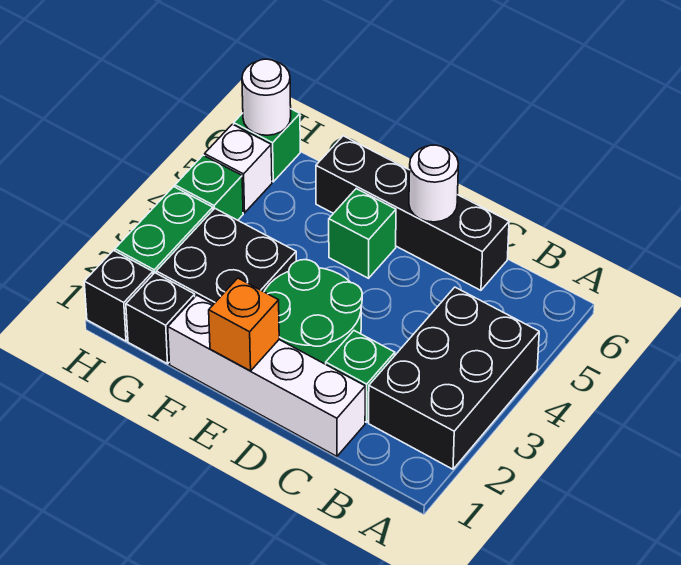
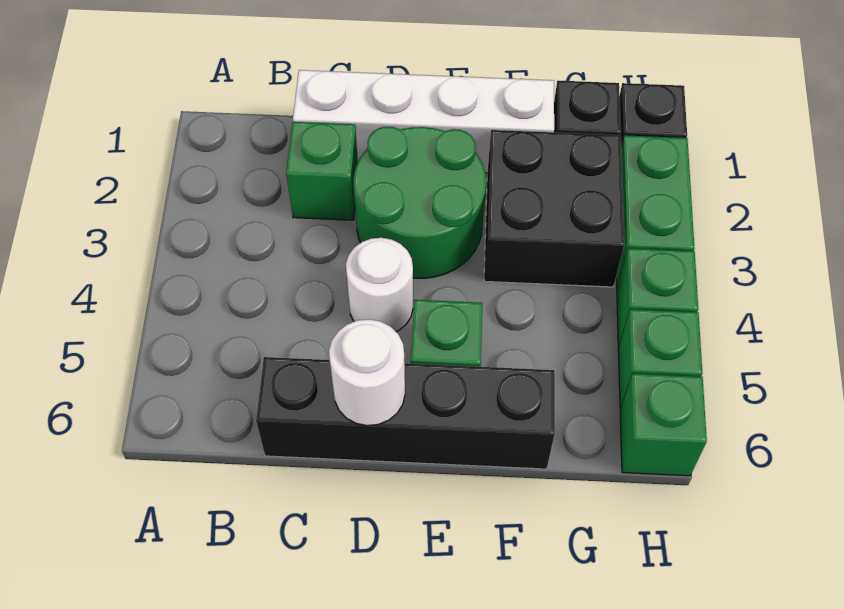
black brick A2:B4 level 1 -> none
orange brick E1 level 2 -> none
white brick H5 level 1 -> green brick H5 level 1
white round brick H6 level 2 -> white round brick D4 level 1

